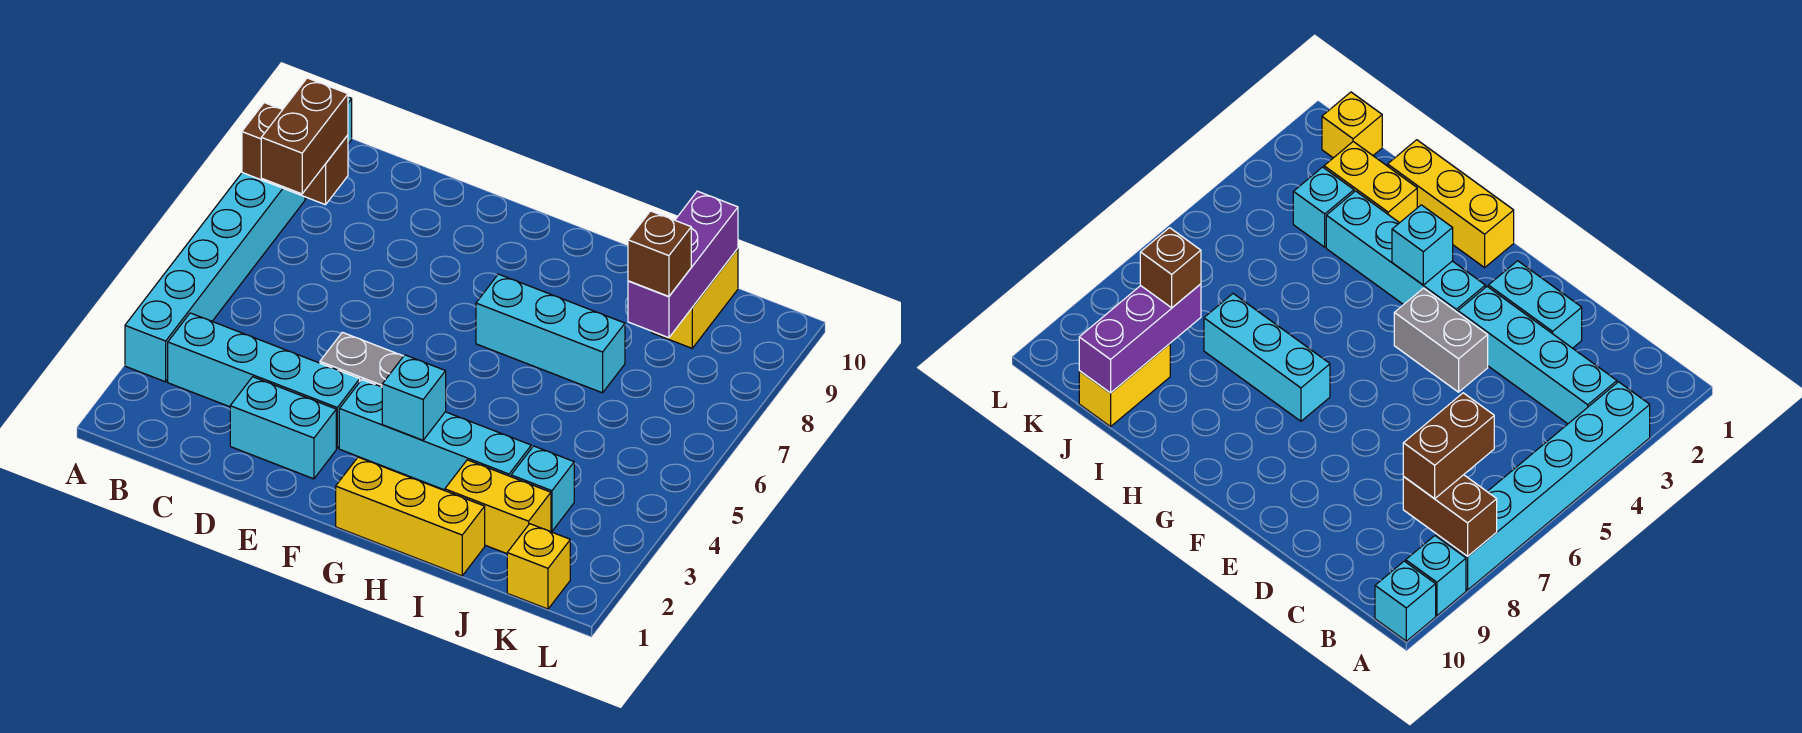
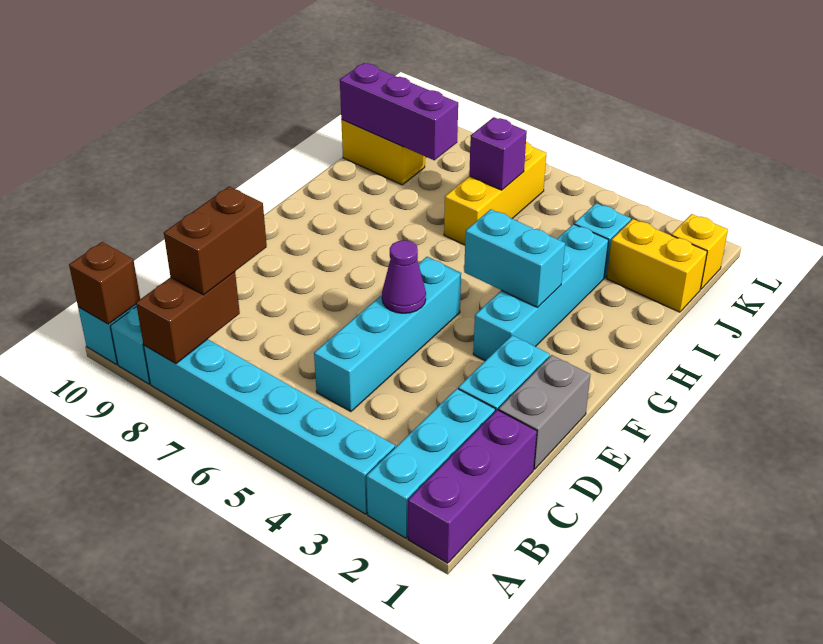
none -> purple brick A1:C1 level 1
cyan brick B3:E3 level 1 -> cyan brick C5:F5 level 1
brown brick B7:B8 level 3 -> brown brick B8:C8 level 3
grey brick E4:F4 level 1 -> grey brick D1:E1 level 1
none -> purple cone E5 level 2
yellow brick G1:I1 level 1 -> yellow brick I6:K6 level 1
cyan brick G3 level 2 -> cyan brick G3:G4 level 2
cyan brick G7:I7 level 1 -> cyan brick A2:C2 level 1
yellow brick I2:J2 level 1 -> yellow brick J1:J2 level 1
none -> purple brick J6 level 2
brown brick J8 level 3 -> brown brick A10 level 2

